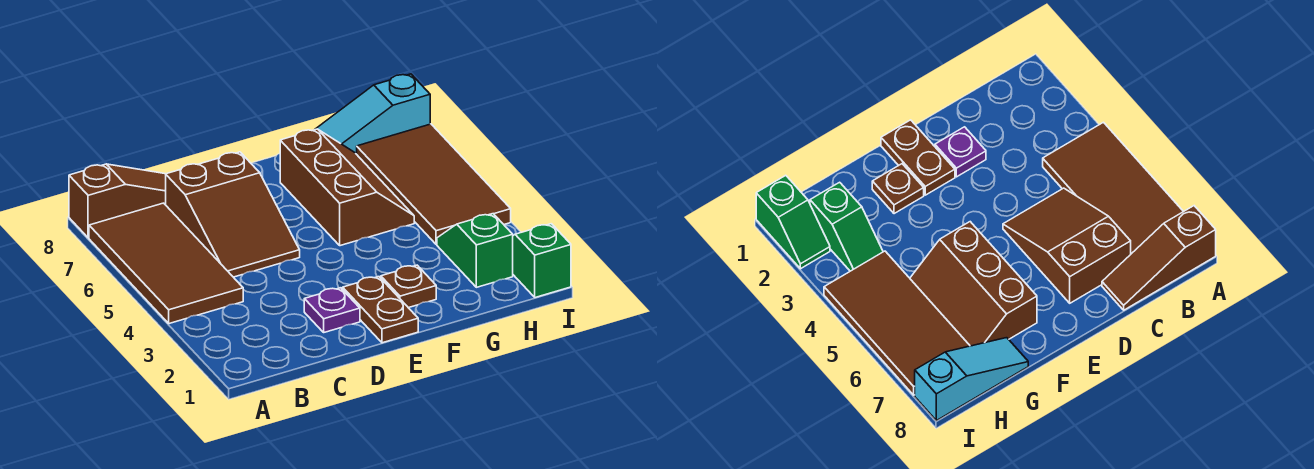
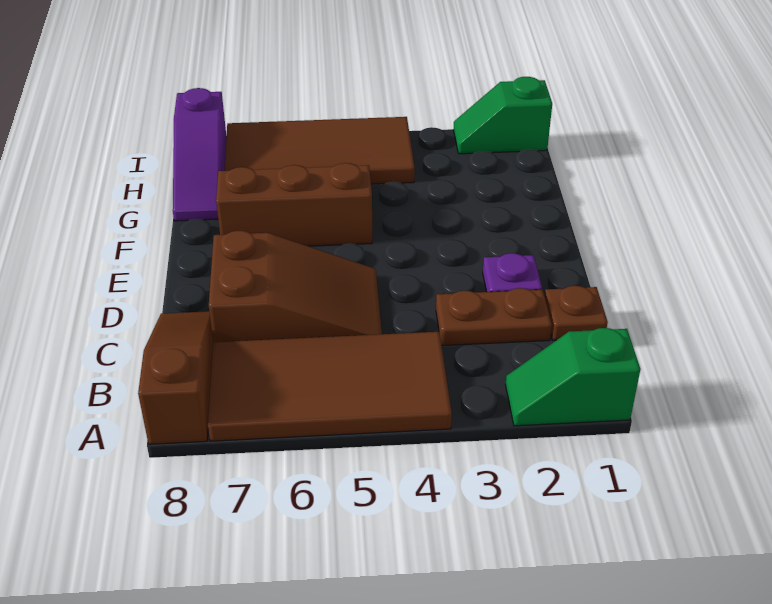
brown plate E1:E2 level 1 -> brown plate C2:C3 level 1
brown plate F2 level 1 -> brown plate C1 level 1
cyan slope G8:I8 level 1 top I -> purple slope G8:I8 level 1 top I
green slope H2:H3 level 1 top 2 -> green slope A1:A2 level 1 top 1

